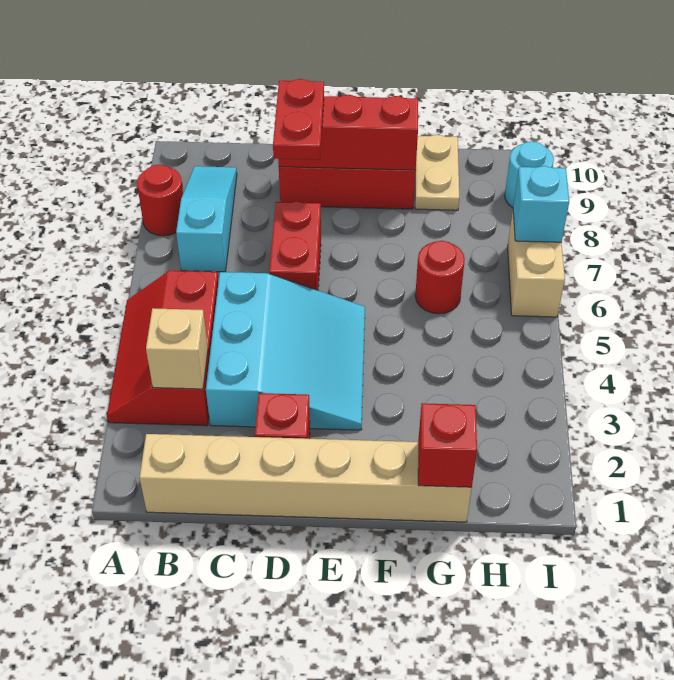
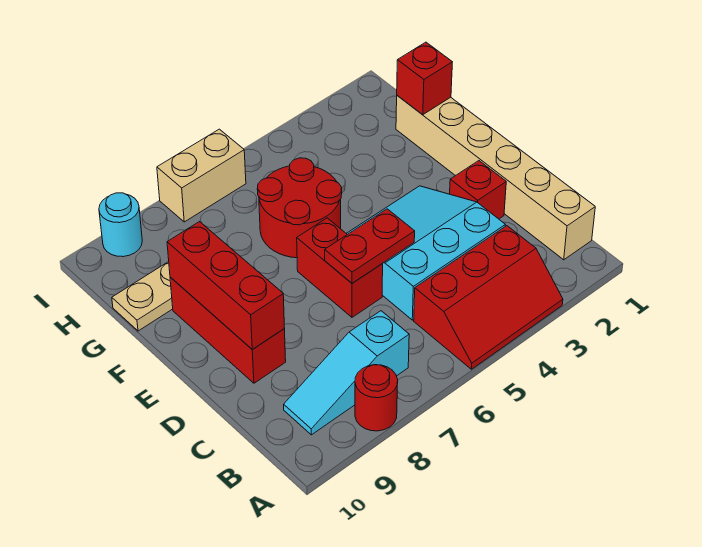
tan brick B3 level 2 -> none
red brick D6:D7 level 1 -> red brick D6:E6 level 1
red plate D8:D9 level 3 -> red plate D5:D6 level 2
red round brick G6 level 1 -> red round brick F5:G6 level 1
cyan brick I7 level 2 -> none

